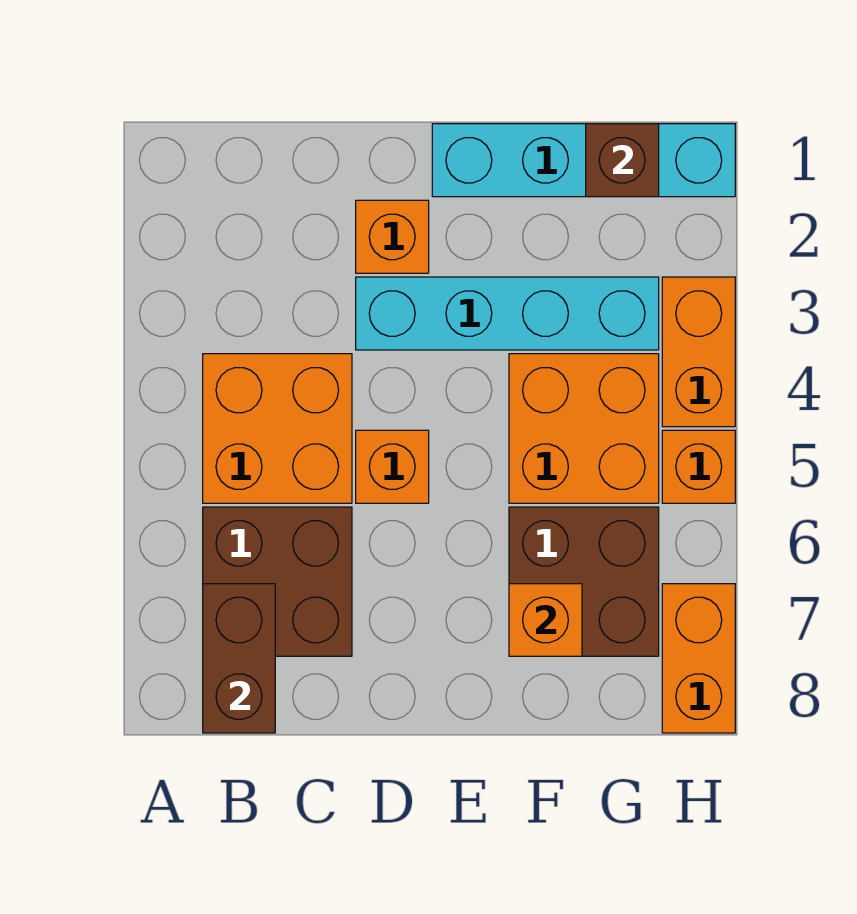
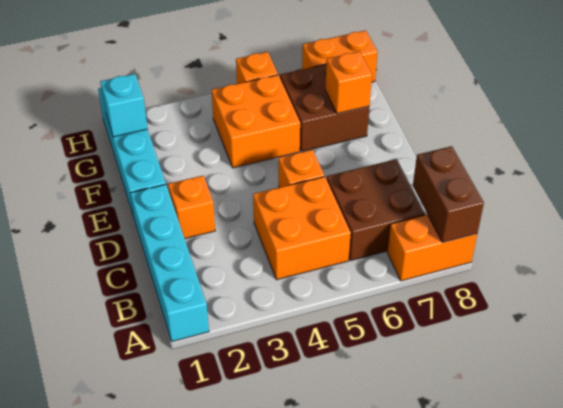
brown brick B7:B8 level 2 -> brown brick A8:B8 level 2
cyan brick D3:G3 level 1 -> cyan brick A1:D1 level 1
brown brick G1 level 2 -> cyan brick G1 level 2
orange brick H3:H4 level 1 -> orange brick A7:A8 level 1

